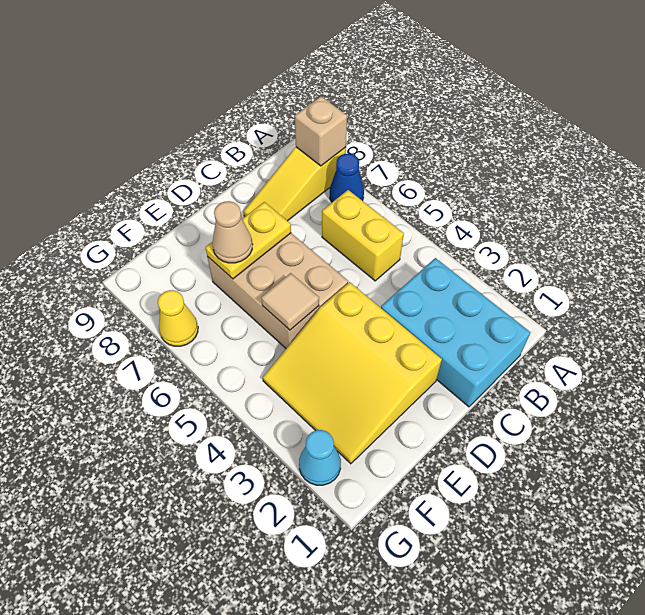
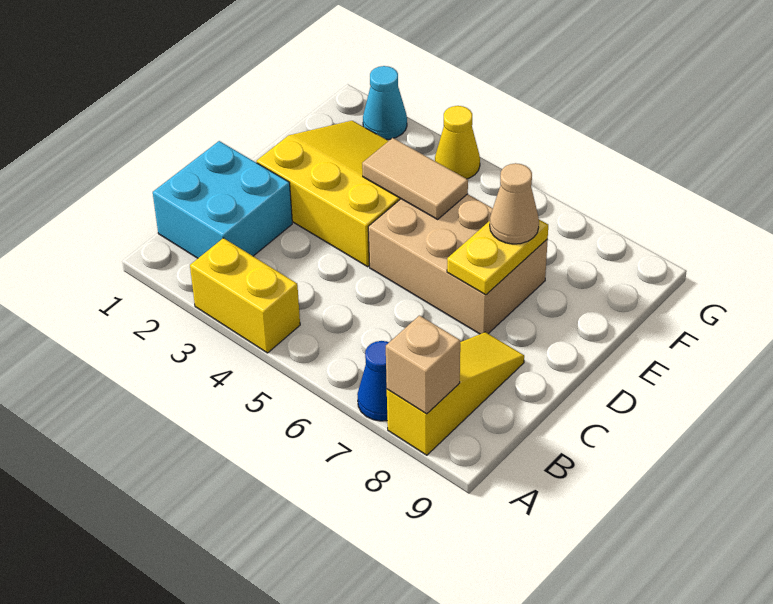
cyan brick B1:C3 level 1 -> cyan brick B1:C2 level 1
yellow brick B5:B6 level 1 -> yellow brick A3:A4 level 1
tan tile E5 level 2 -> tan tile E4:E5 level 2
yellow cone G7 level 1 -> yellow cone G4 level 1

